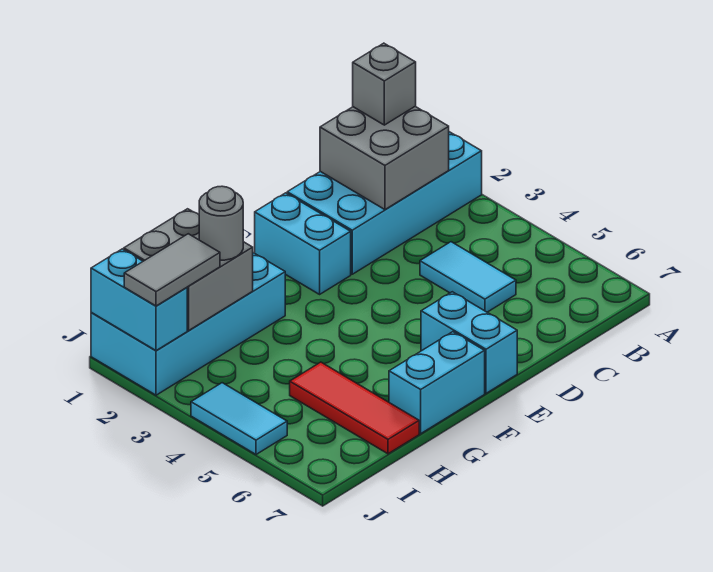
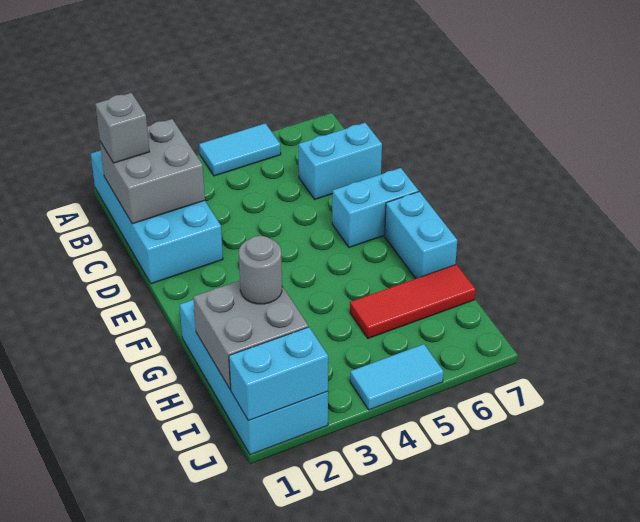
cyan tile C4:C5 level 1 -> cyan tile A4:A5 level 1
cyan brick E1:E2 level 1 -> cyan brick C6:C7 level 1
grey tile I2:J2 level 3 -> none

